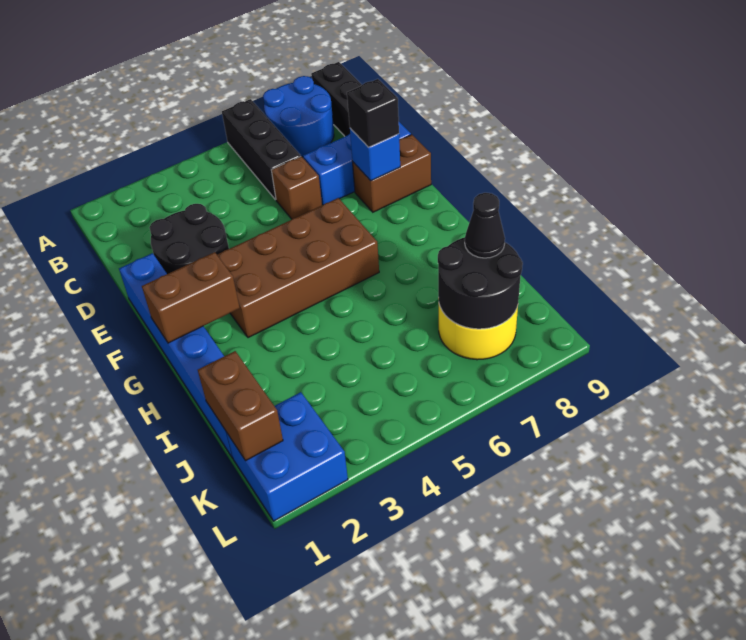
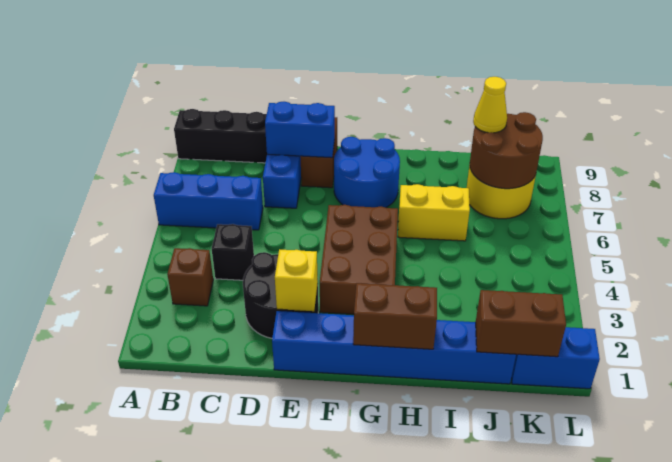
black brick A6:C6 level 1 -> blue brick A6:C6 level 1
blue round brick A7:B8 level 1 -> blue round brick F7:G8 level 1
brown brick D6 level 1 -> brown brick B3 level 1
none -> yellow brick E2 level 2
blue brick E8 level 2 -> blue brick D8:E8 level 2
black brick E8 level 3 -> black brick C4 level 1
brown brick F3:G6 level 1 -> brown brick F3:G5 level 1
brown brick G1:G2 level 2 -> brown brick G1:H1 level 2
none -> yellow brick H6:I6 level 1
black round brick J7:K8 level 2 -> brown round brick J7:K8 level 2
black cone J8 level 3 -> yellow cone J8 level 3
blue brick K1:L2 level 1 -> blue brick K1:L1 level 1

